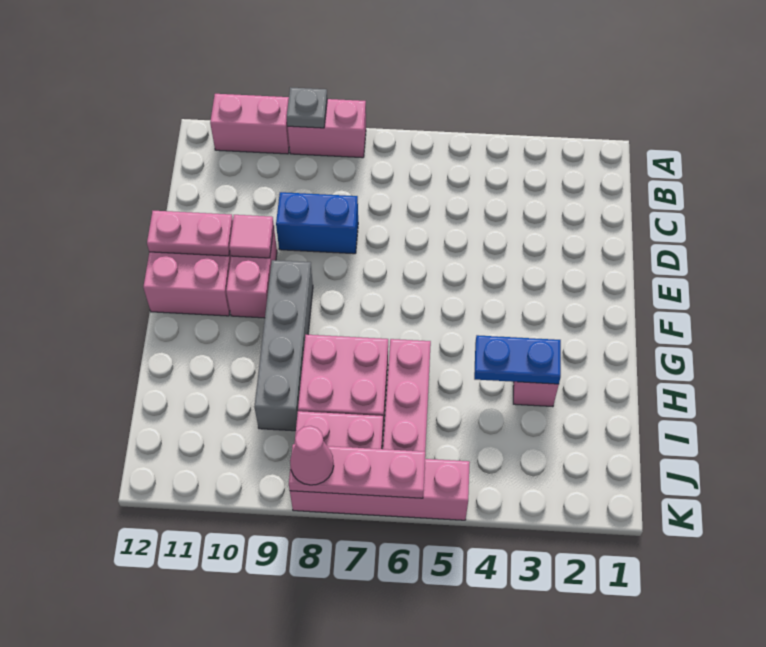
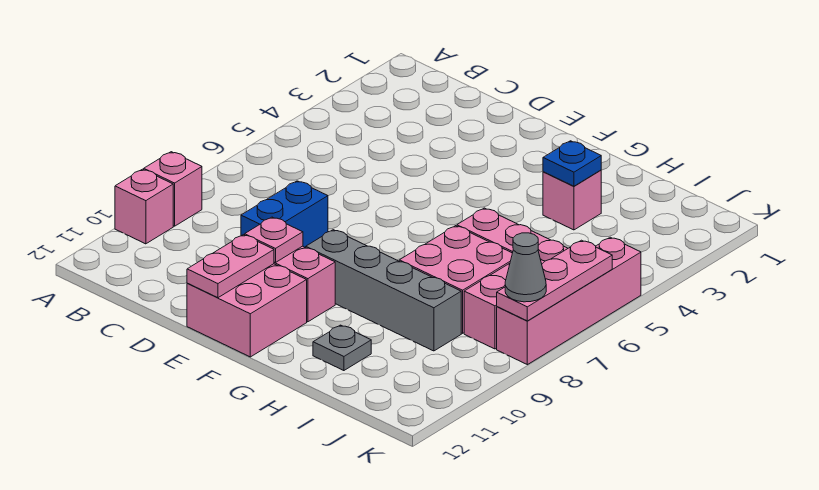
pink brick A8:A9 level 1 -> pink brick A9 level 1
grey plate A9 level 2 -> grey plate H11 level 1
pink brick A10:A11 level 1 -> pink brick A10 level 1
pink tile E10 level 2 -> pink plate E10 level 2
blue plate H3:H4 level 2 -> blue plate H3 level 2
pink cone K8 level 3 -> grey cone K8 level 3

